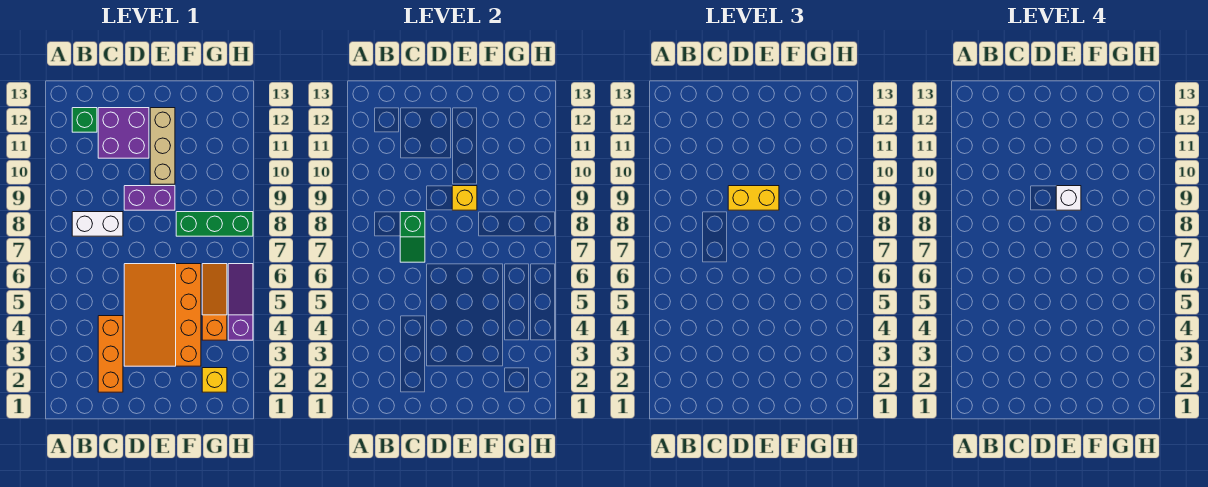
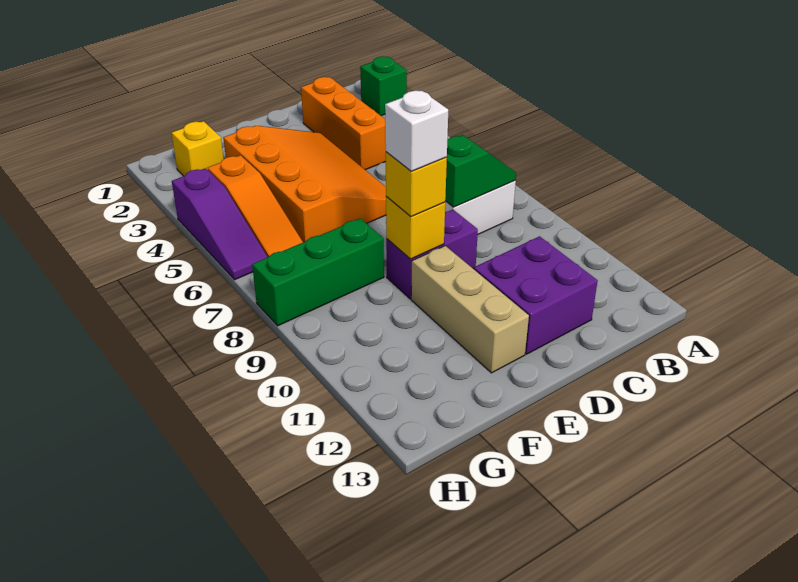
green brick B12 level 1 -> green brick A2 level 1
green slope C7:C8 level 2 top 8 -> green slope B8:C8 level 2 top C
yellow brick D9:E9 level 3 -> yellow brick E9 level 3

